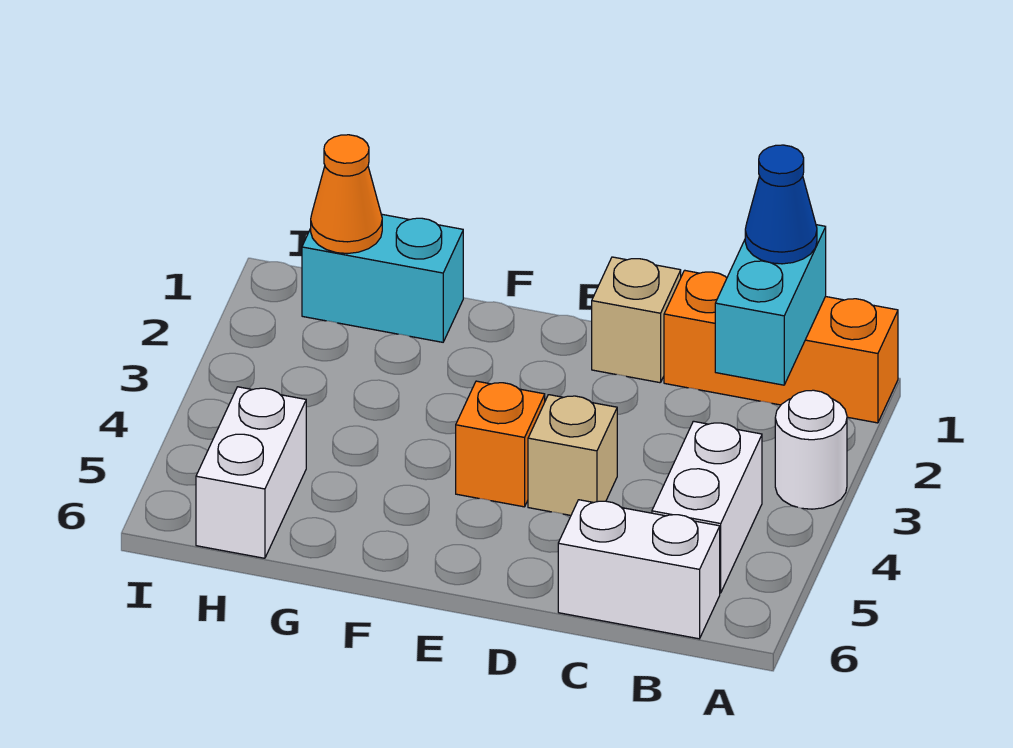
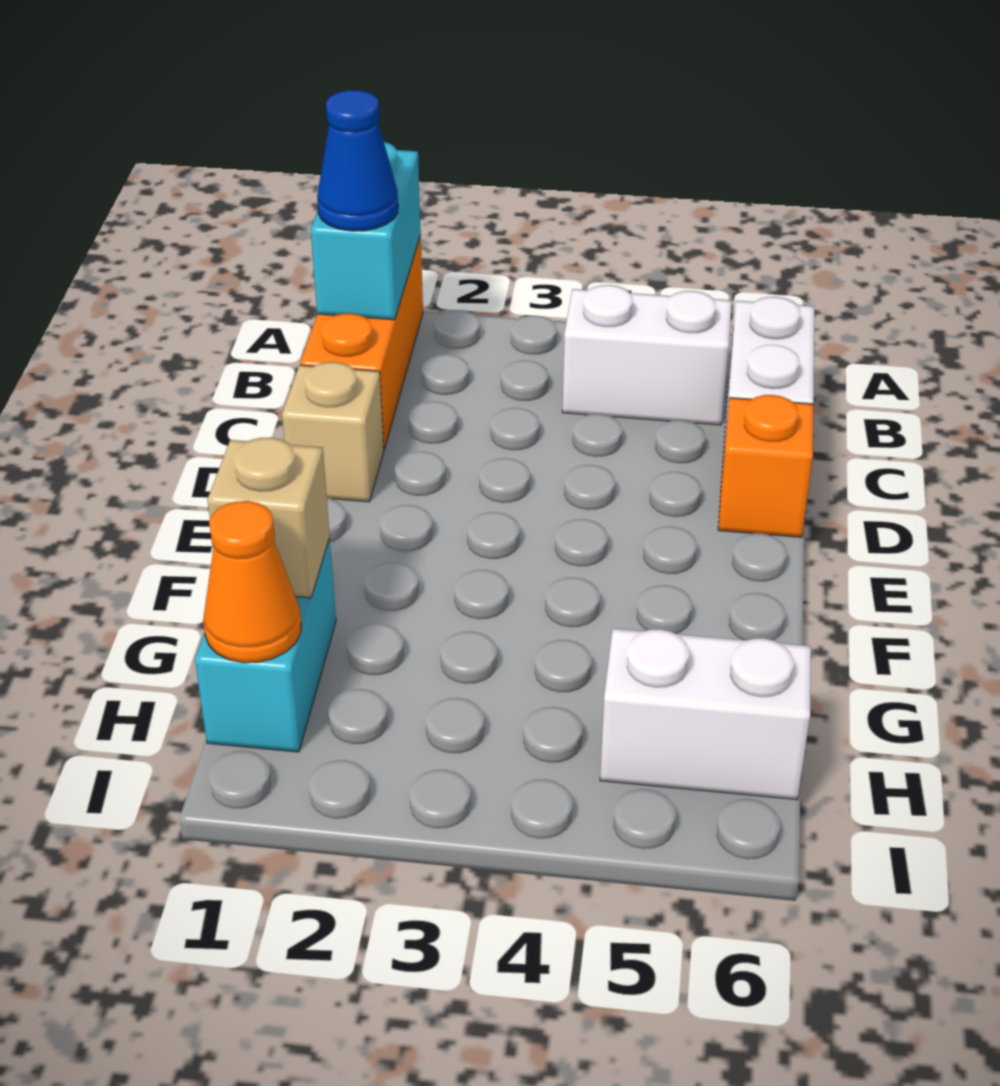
white round brick A3 level 1 -> none
cyan brick B1:B2 level 2 -> cyan brick A1:B1 level 2
tan brick D4 level 1 -> tan brick G1 level 2
orange brick E4 level 1 -> orange brick D6 level 1

